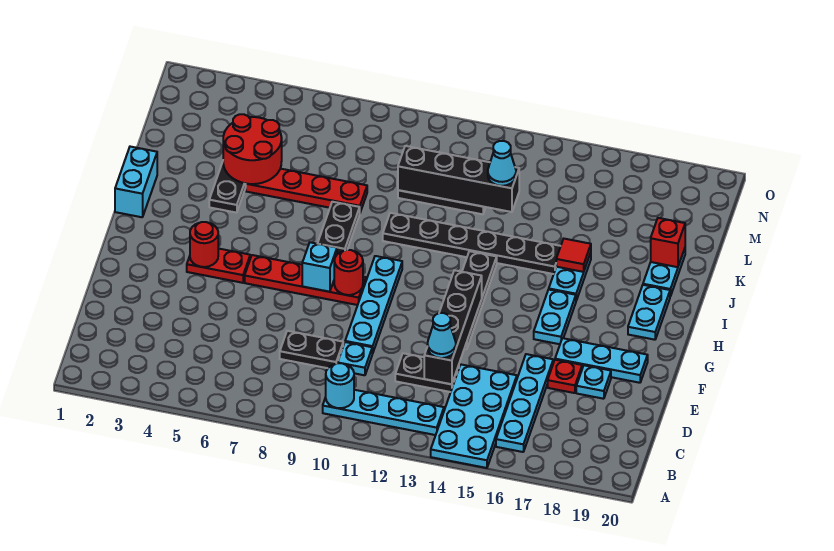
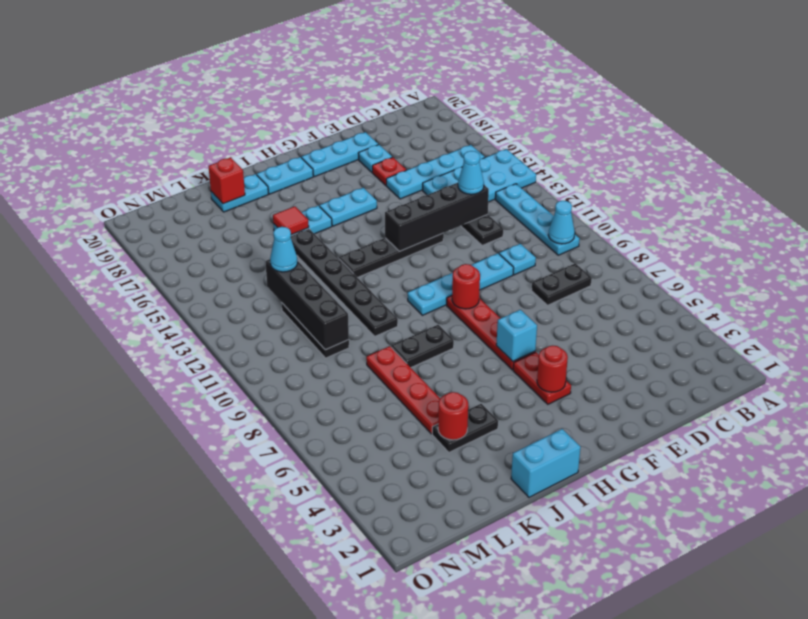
cyan round brick B10 level 2 -> cyan cone B10 level 2
black plate D8:D9 level 1 -> black plate C8:D8 level 1
cyan plate F17:F19 level 1 -> cyan plate E19:G19 level 1
cyan brick G8 level 2 -> cyan brick G6 level 2
red round brick K4:L5 level 2 -> red round brick K4 level 2

